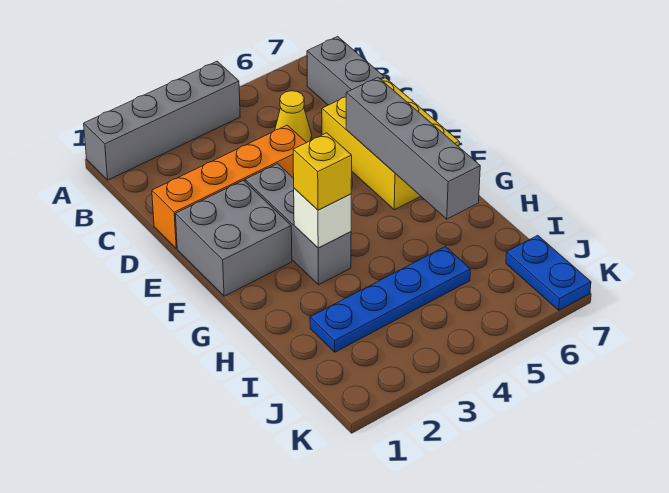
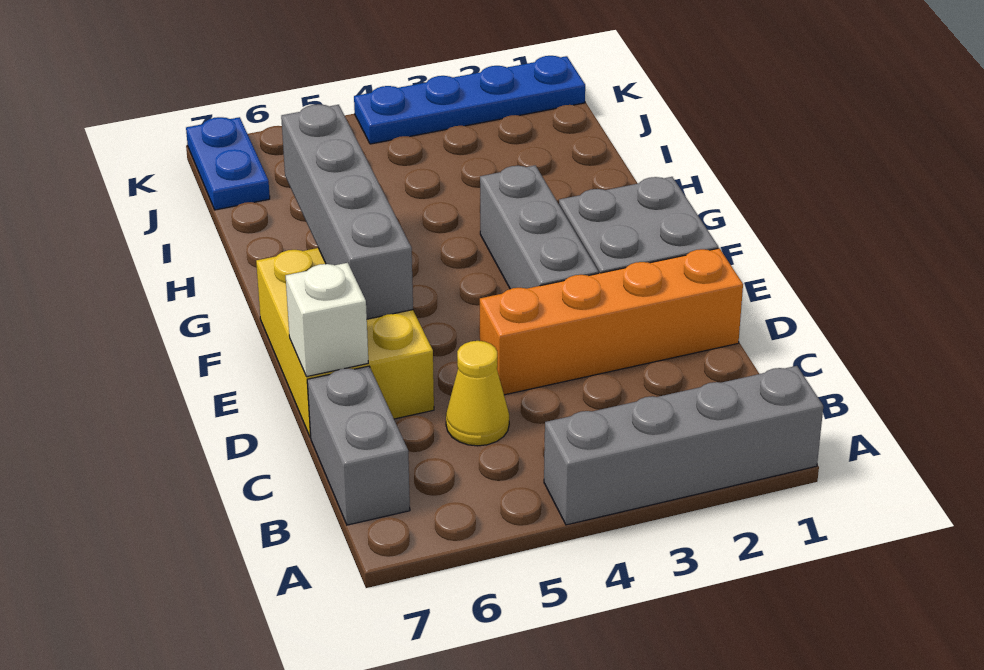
white brick G3 level 2 -> white brick D7 level 2
yellow brick G3 level 3 -> none
blue plate I2:I5 level 1 -> blue plate K1:K4 level 1

